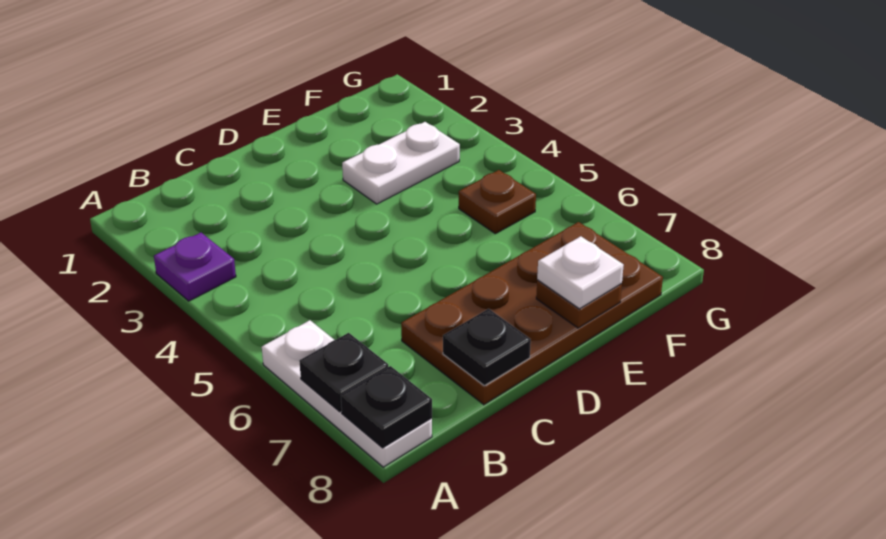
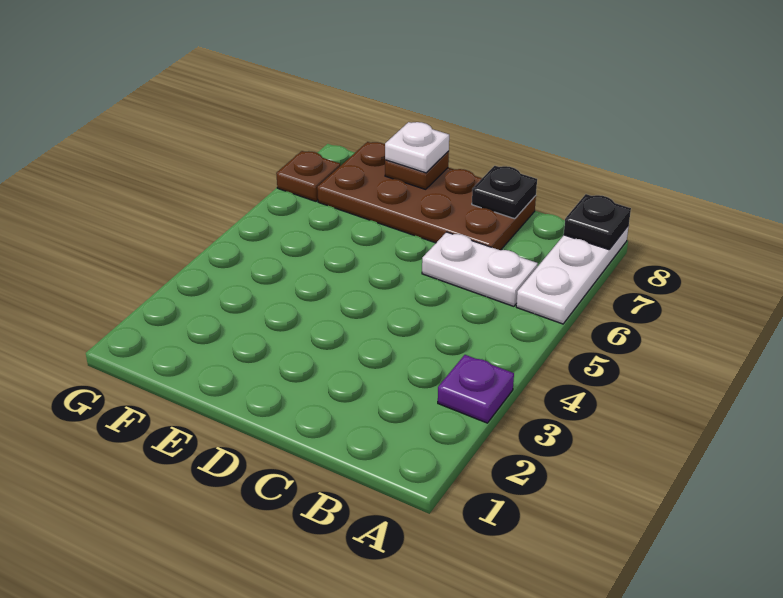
black plate A7 level 2 -> none
white plate E3:F3 level 1 -> white plate B6:C6 level 1
brown plate F5 level 1 -> brown plate G7 level 1

